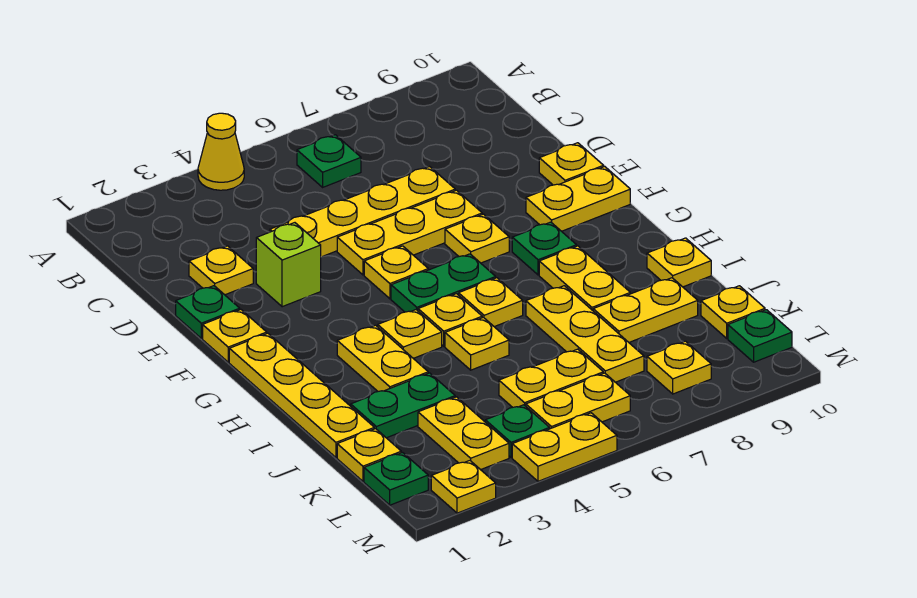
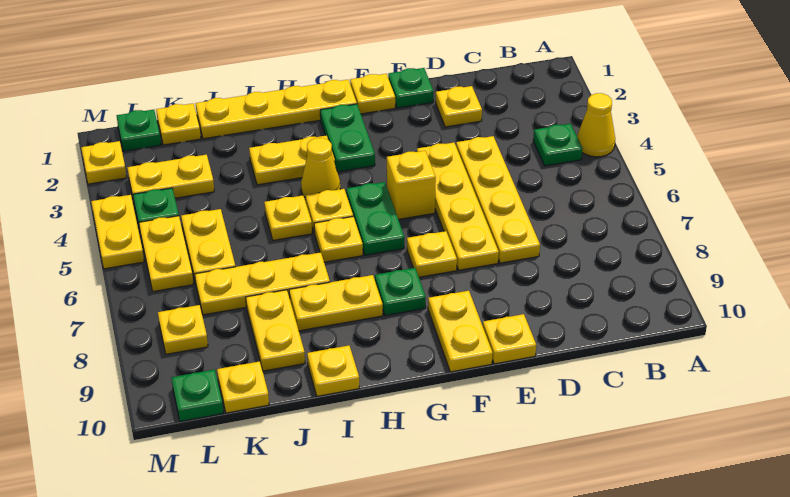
green plate B6 level 1 -> green plate B4 level 1
lime brick E3 level 1 -> none
yellow plate E5:E7 level 1 -> yellow plate E4:E7 level 1
yellow plate F5 level 1 -> yellow brick F5 level 1
yellow plate H4 level 1 -> yellow cone H4 level 1
green plate J2:J3 level 1 -> green plate G2:G3 level 1

